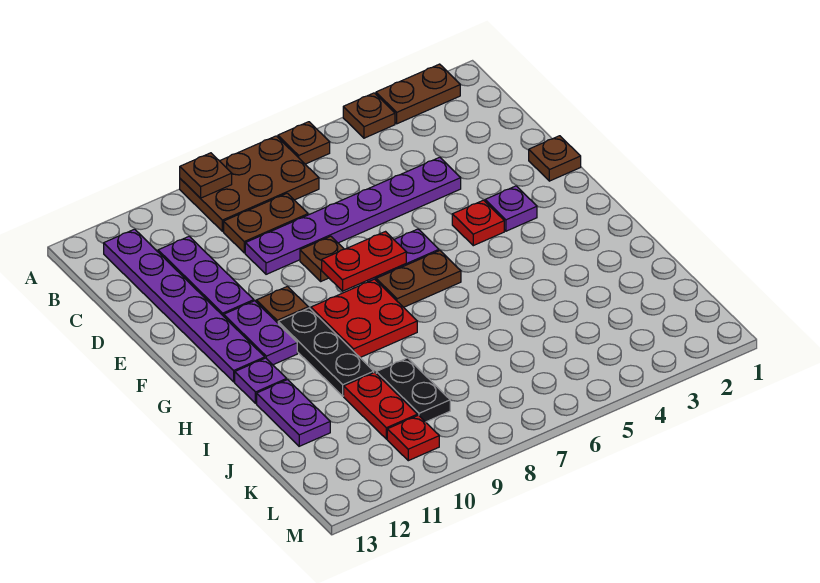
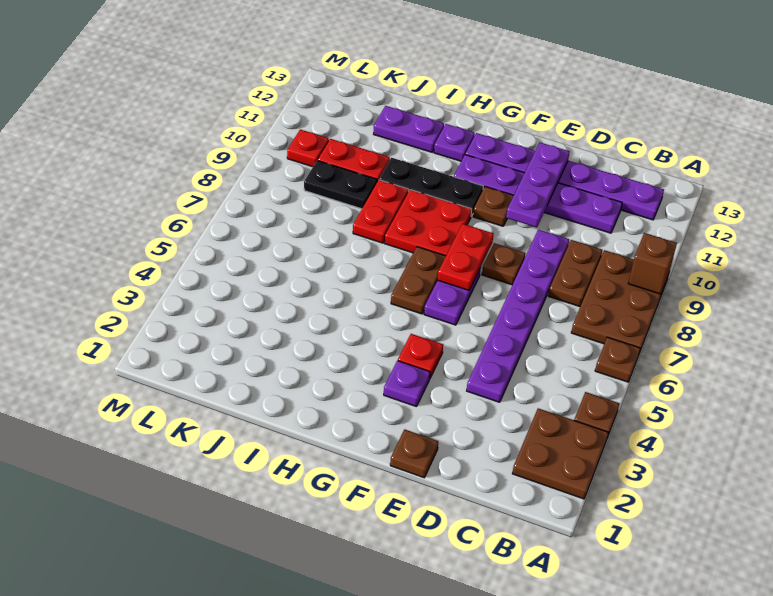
brown plate A2:A3 level 1 -> brown plate A2:B3 level 1
brown plate A9 level 2 -> brown brick A9 level 2
none -> purple plate E10:E12 level 2
none -> red plate I8:I9 level 1

